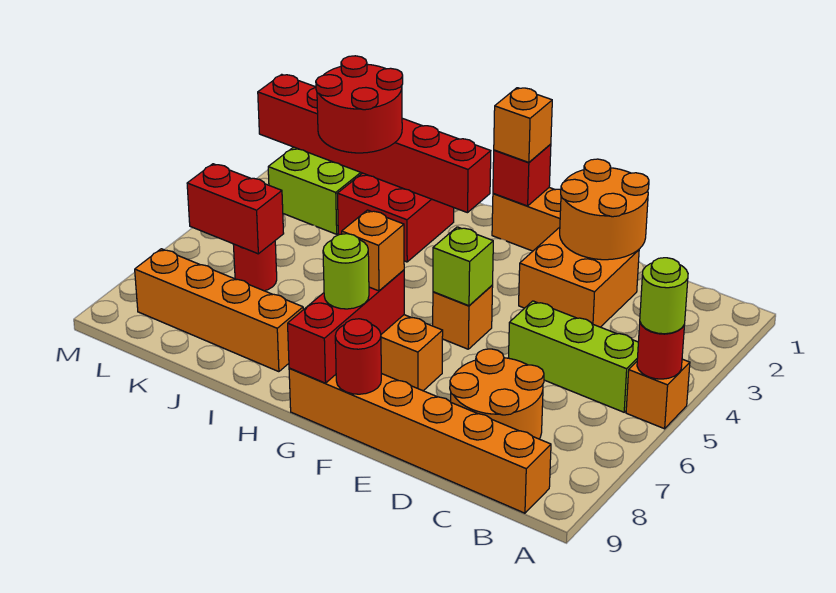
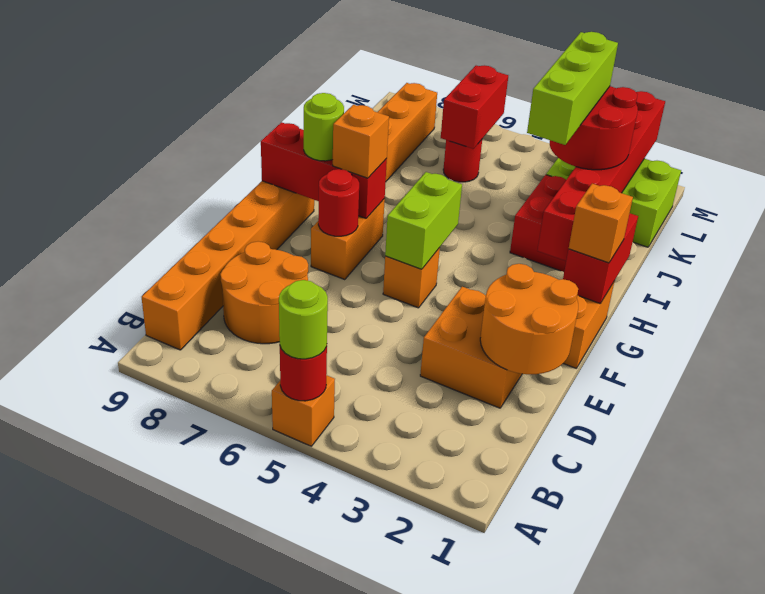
lime brick B5:D5 level 1 -> lime brick I3:K3 level 4
lime brick F5 level 2 -> lime brick F5:G5 level 2
red round brick F9 level 2 -> red round brick F7 level 2
red brick G1 level 2 -> red brick G1:H1 level 2

